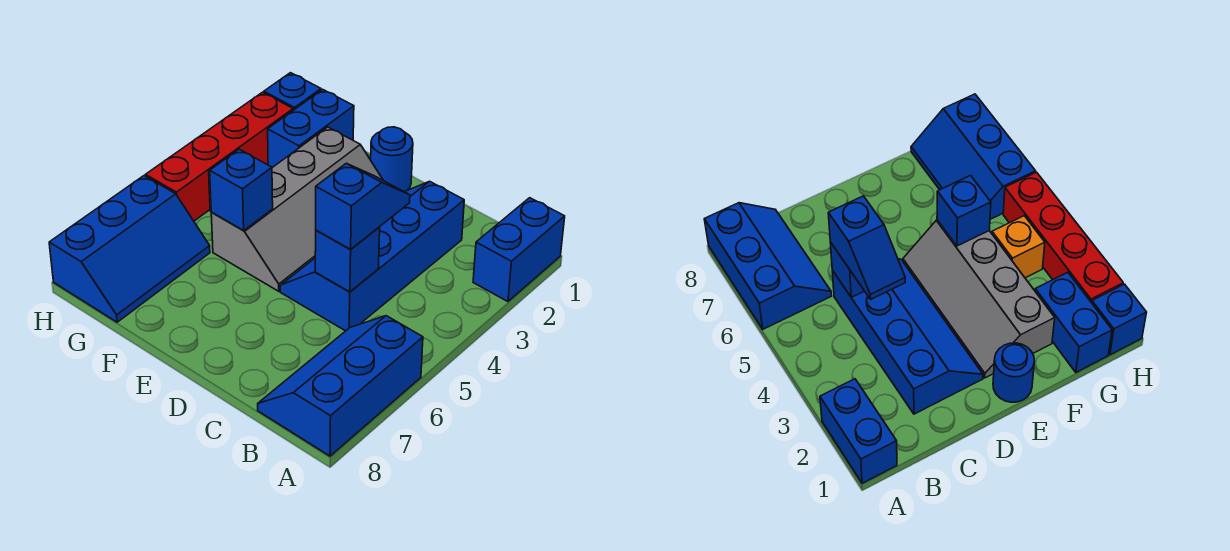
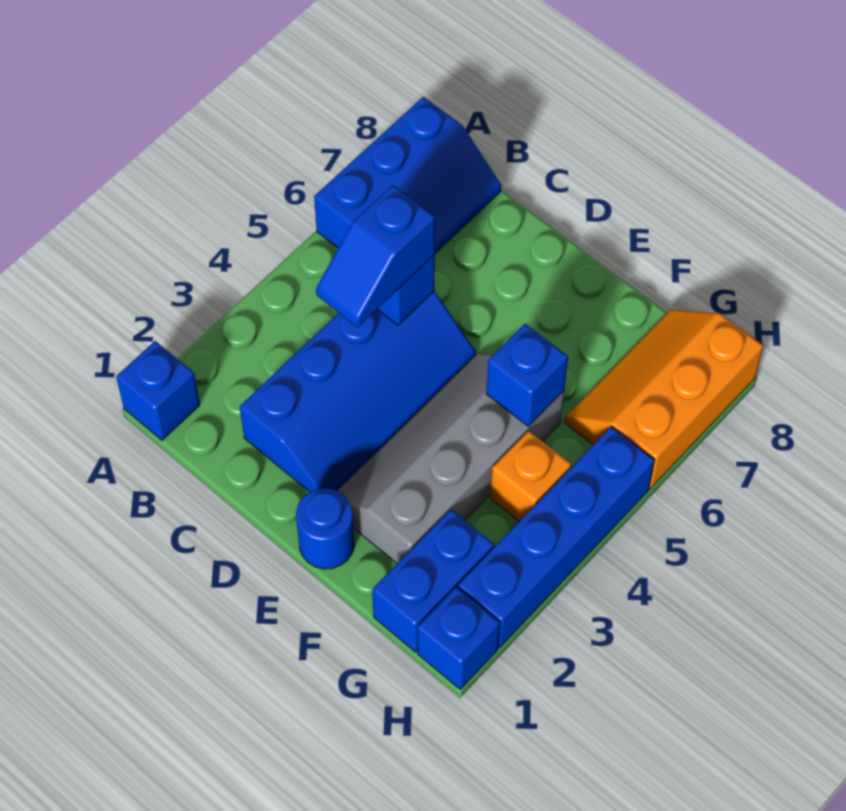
blue brick A1:A2 level 1 -> blue brick A1 level 1
blue slope G6:H8 level 1 top H -> orange slope G6:H8 level 1 top H
red brick H2:H5 level 1 -> blue brick H2:H5 level 1

